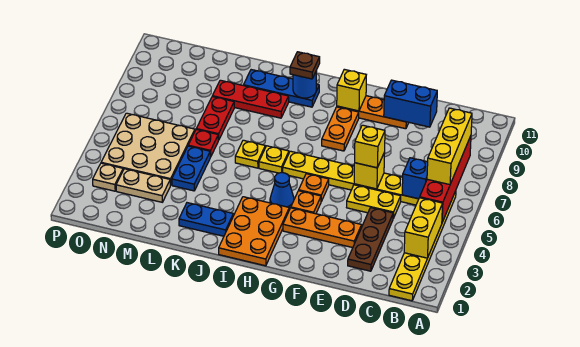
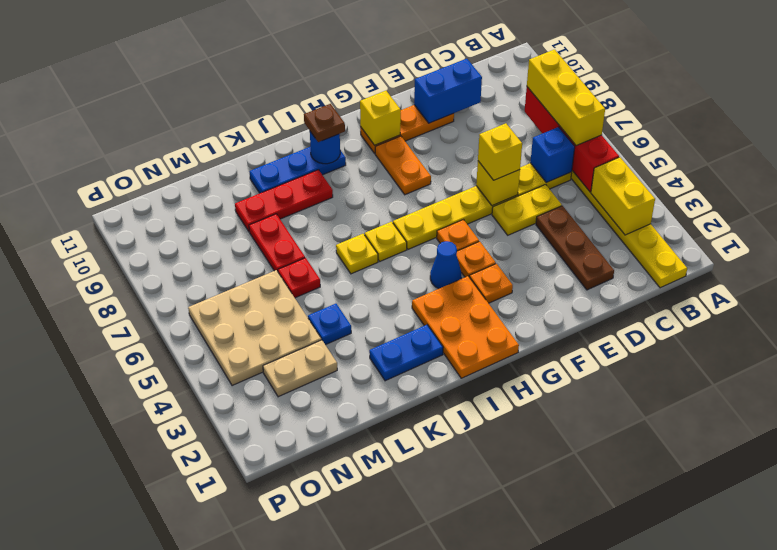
orange plate E3:G3 level 1 -> orange plate G3 level 1
blue plate L4:L5 level 1 -> blue plate L4 level 1
tan plate O3 level 1 -> none

